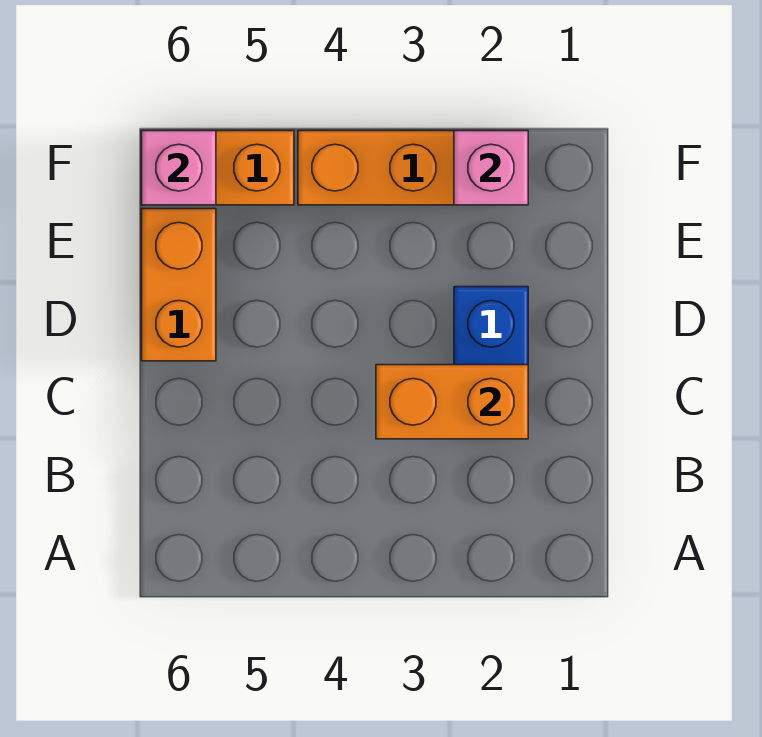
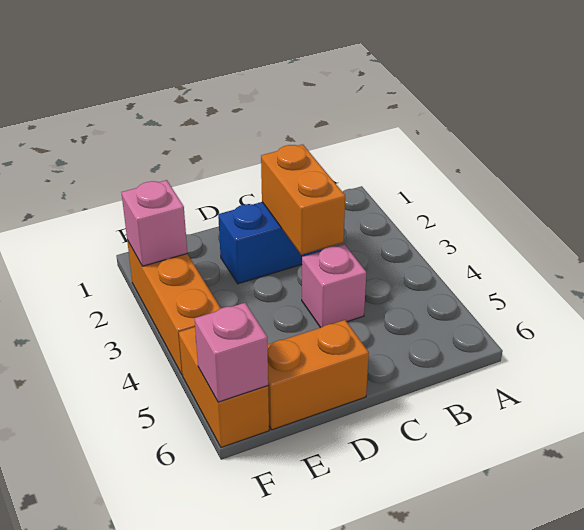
none -> pink brick C4 level 1

